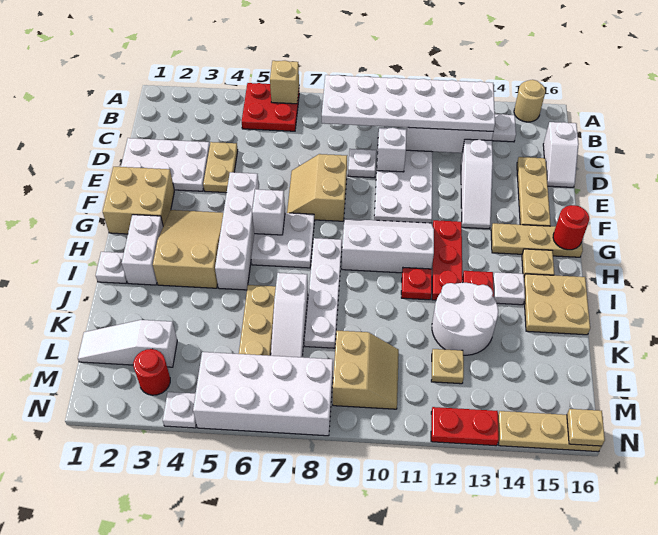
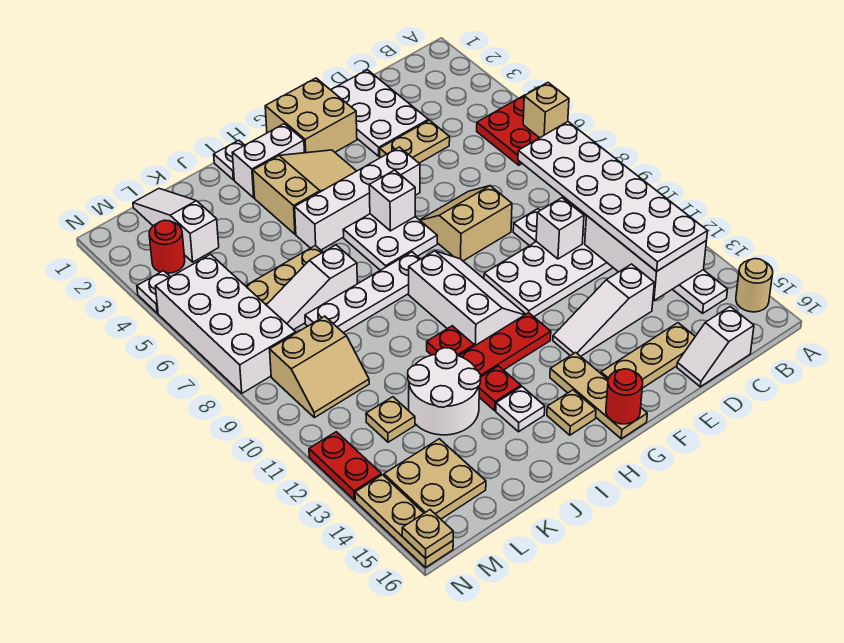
tan plate I15:J16 level 1 -> tan plate L14:M15 level 1

